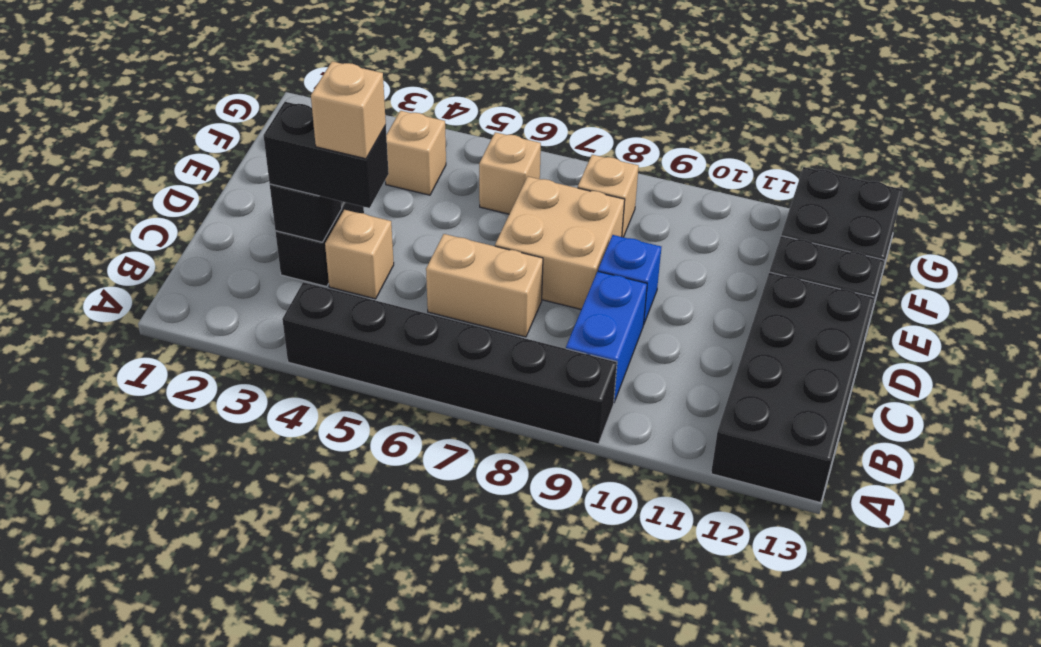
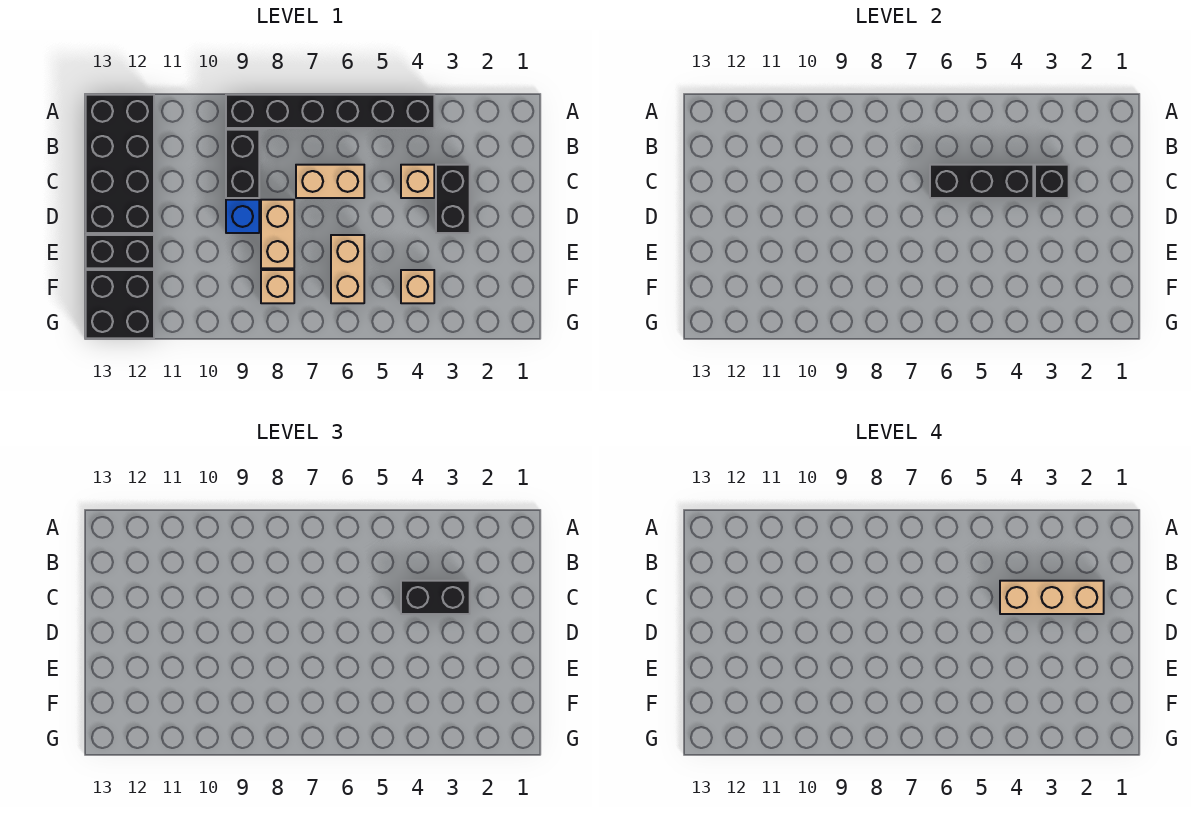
blue brick B9:C9 level 1 -> black brick B9:C9 level 1
none -> black brick C4:C6 level 2
tan brick C4 level 4 -> tan brick C2:C4 level 4
tan brick D7:E8 level 1 -> tan brick D8:E8 level 1
tan brick F6 level 1 -> tan brick E6:F6 level 1

